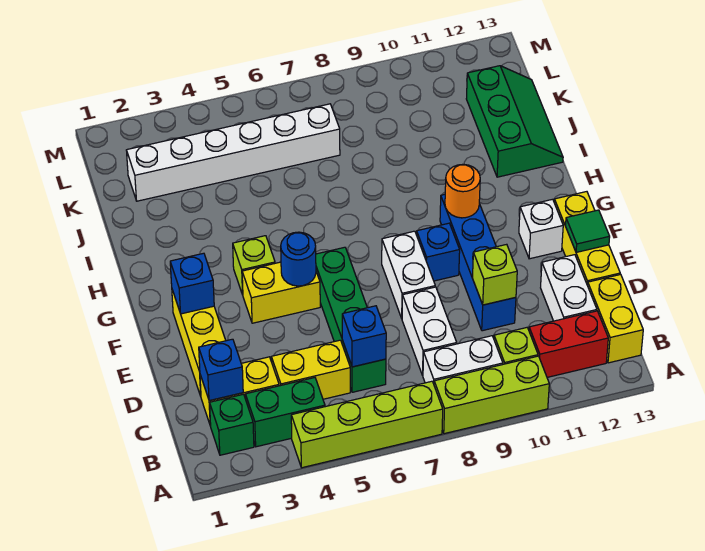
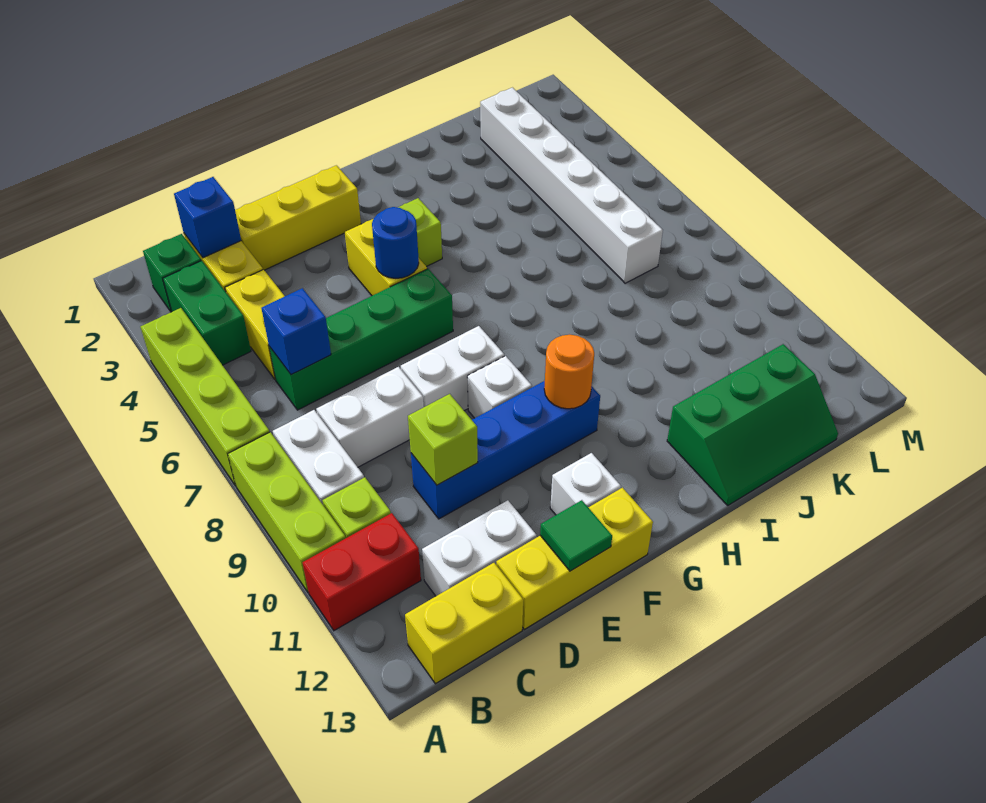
red brick B11:B12 level 1 -> red brick A11:B11 level 1
blue brick F2 level 2 -> none
blue brick F9 level 1 -> white brick F9 level 1

